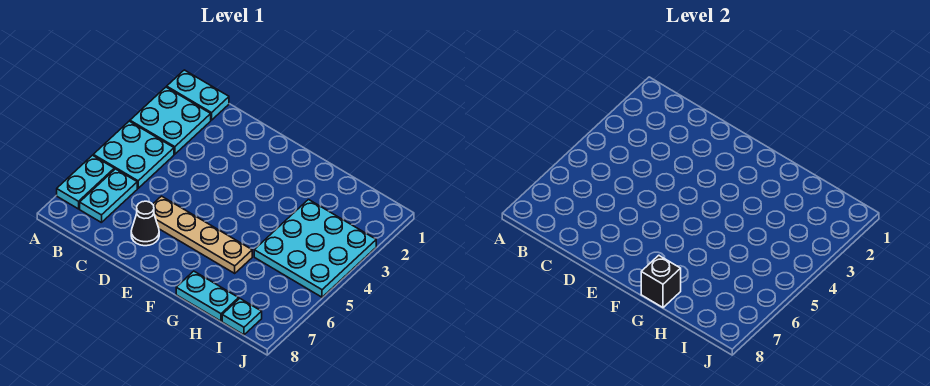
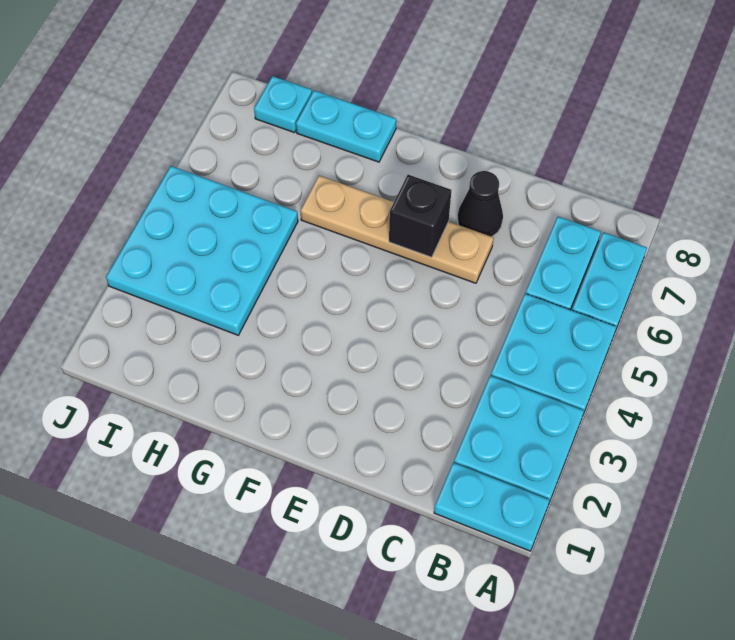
black brick G8 level 2 -> black brick E6 level 2

